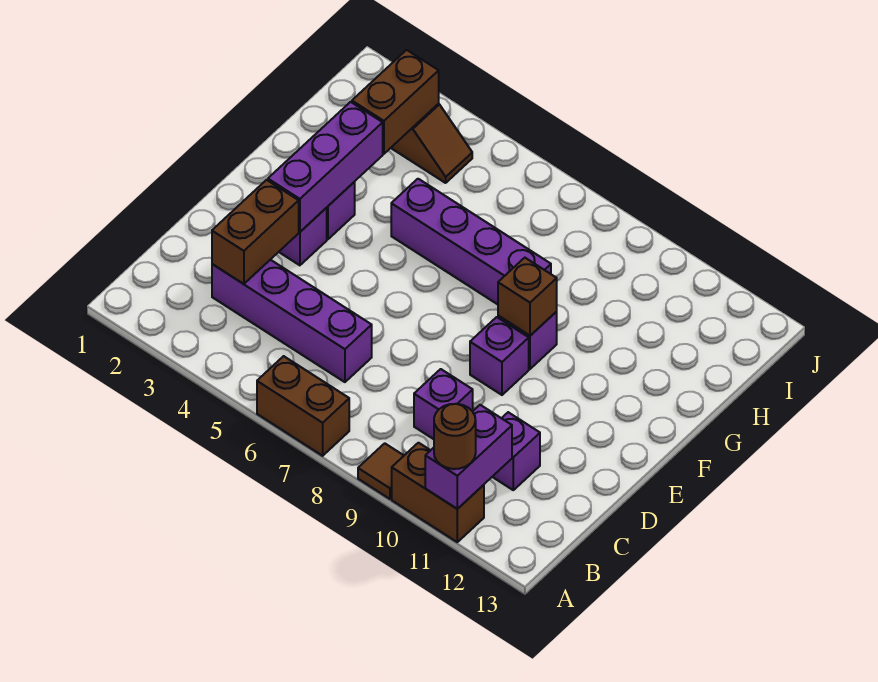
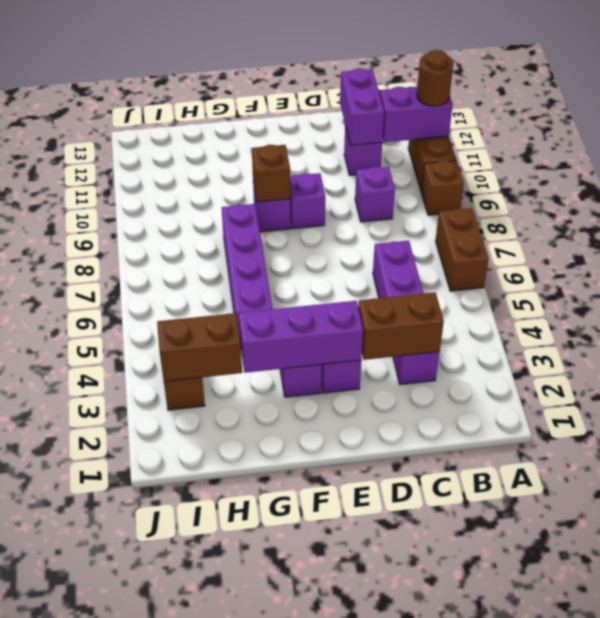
brown tile A9 level 1 -> brown brick A9 level 1
none -> purple brick C11:C12 level 2

